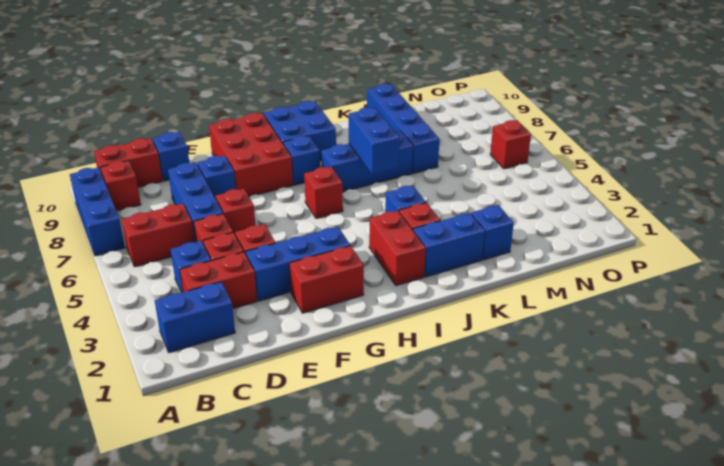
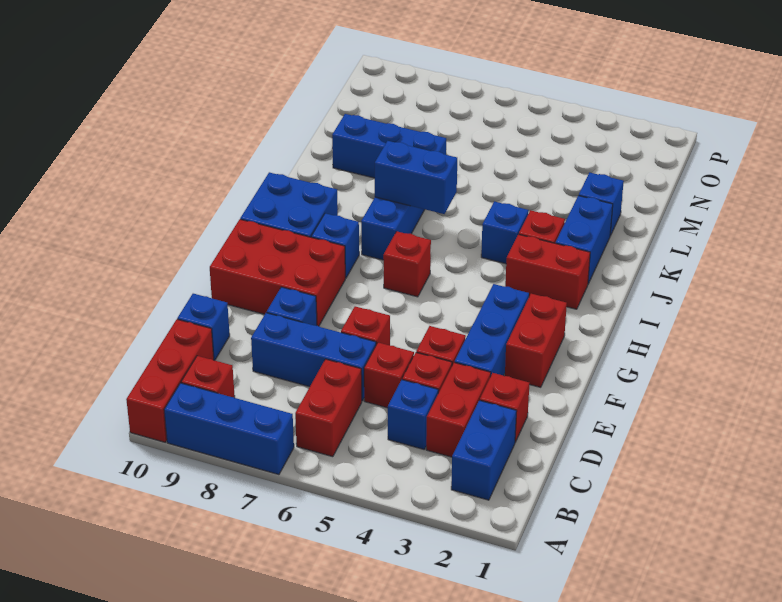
red brick B10:C10 level 1 -> red brick A10:C10 level 1
blue brick L7:L10 level 1 -> blue brick L7:L9 level 1
red brick O6 level 1 -> red brick D2 level 1

